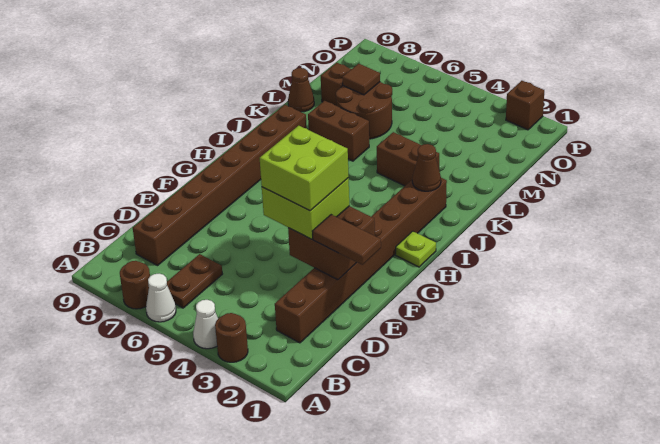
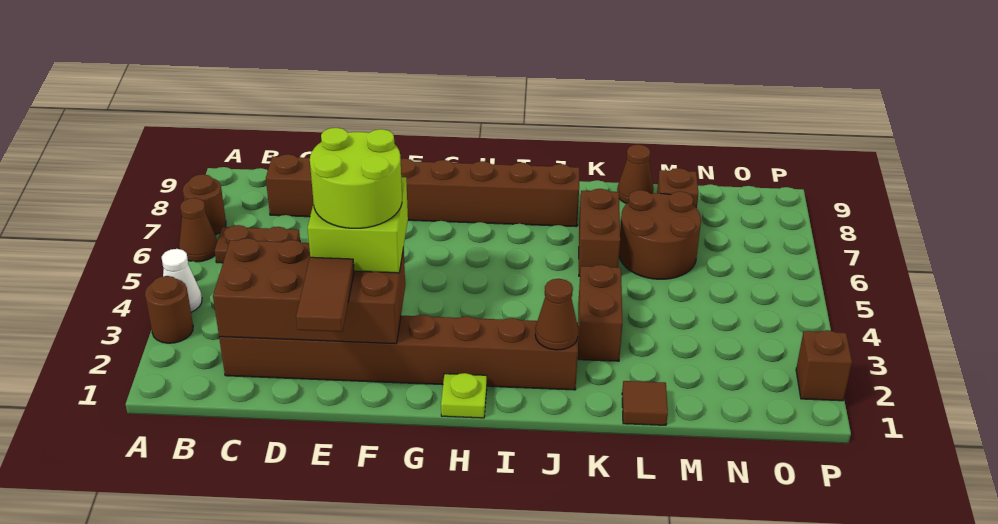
white cone A6 level 1 -> brown cone A6 level 1
brown brick E2:F3 level 2 -> brown brick C2:F3 level 2
lime brick E3:F4 level 4 -> lime round brick E3:F4 level 4
brown tile M7 level 2 -> brown tile L1 level 1

